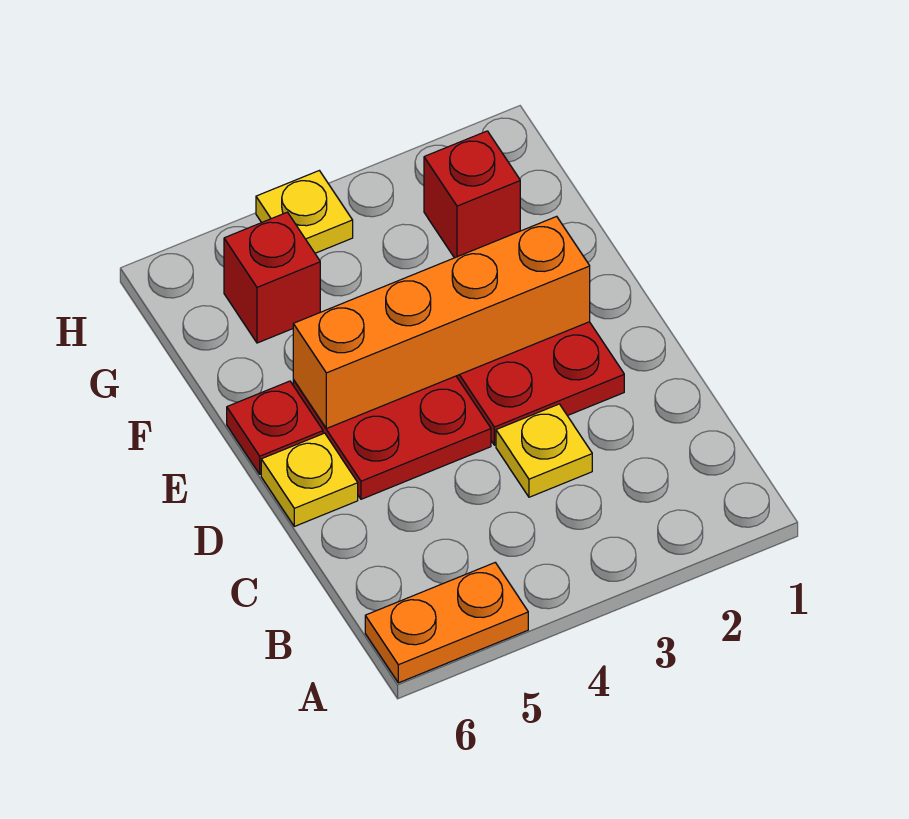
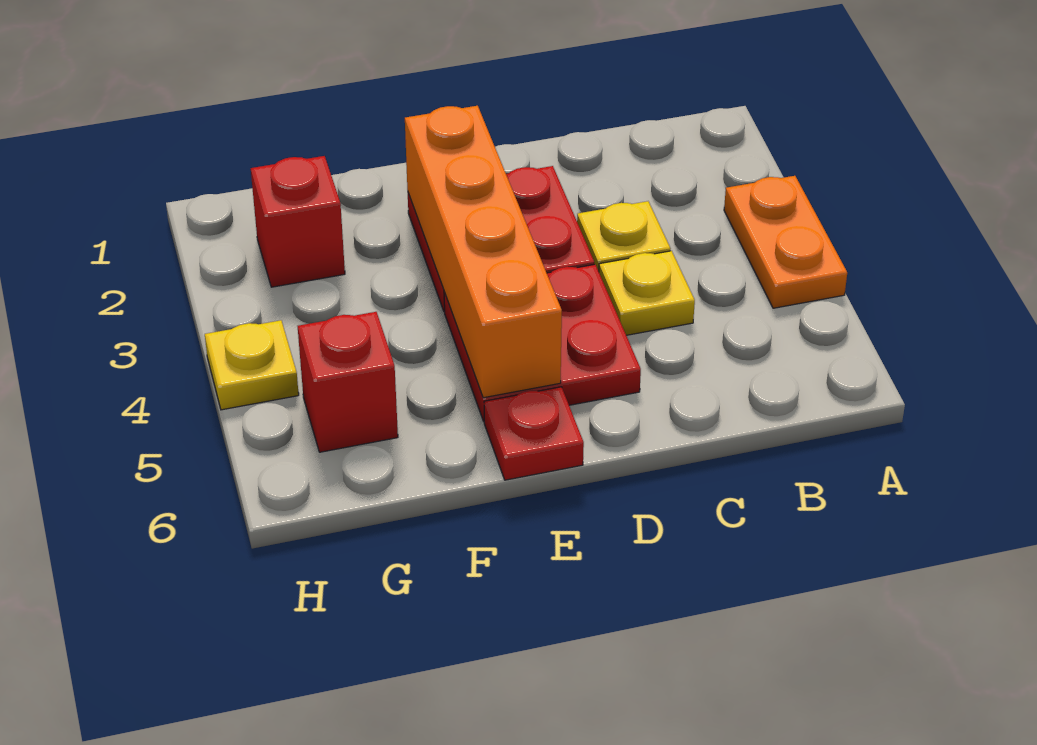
orange plate A5:A6 level 1 -> orange plate A3:A4 level 1
yellow plate D6 level 1 -> yellow plate C4 level 1

